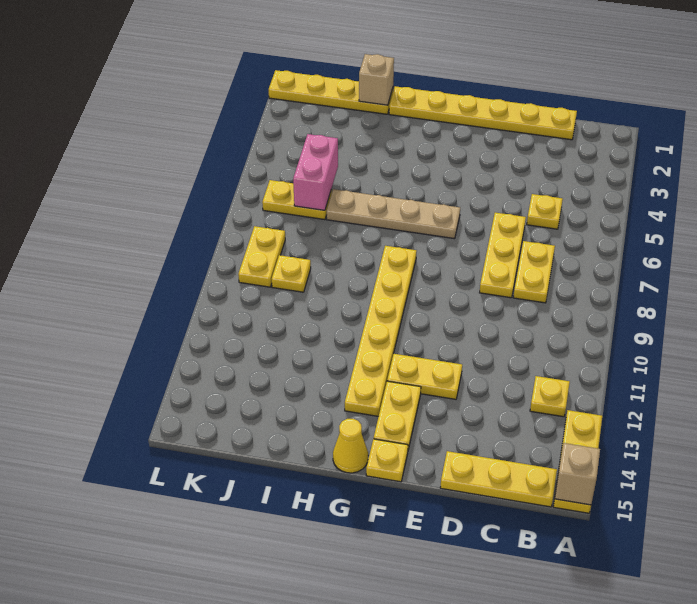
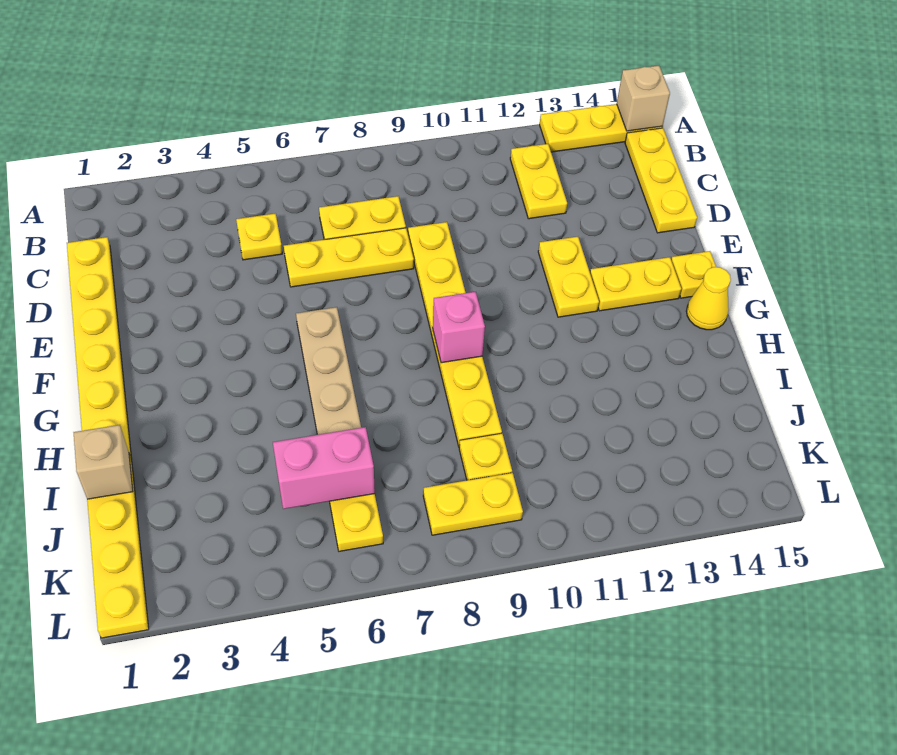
yellow plate B12 level 1 -> yellow plate B12:C12 level 1
yellow plate G8:G13 level 1 -> yellow plate D9:I9 level 1
none -> pink brick G9 level 2

